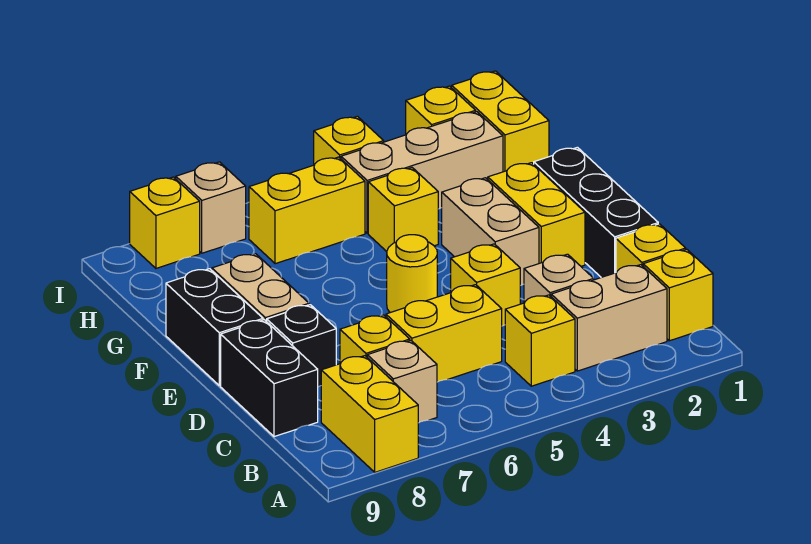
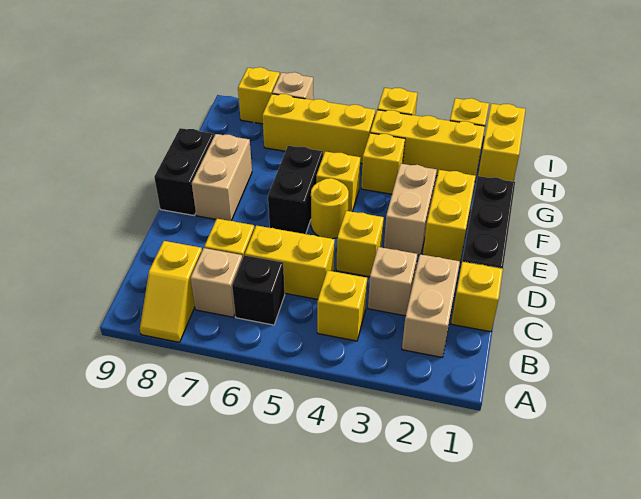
yellow brick A8:B8 level 1 -> yellow slope A8:B8 level 1 top B
yellow brick B1 level 1 -> yellow brick F5 level 1
tan brick B2:B3 level 1 -> tan brick B2:C2 level 1
black brick C9:D9 level 1 -> black brick E6:F6 level 1
black brick D8 level 1 -> black brick B6 level 1
tan brick H2:H4 level 1 -> yellow brick H2:H4 level 1
yellow brick H5:H6 level 1 -> yellow brick H5:H7 level 1

